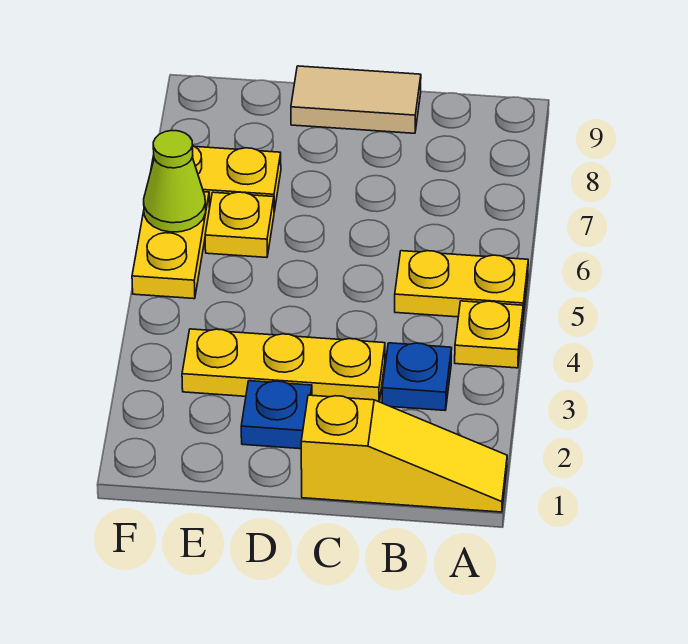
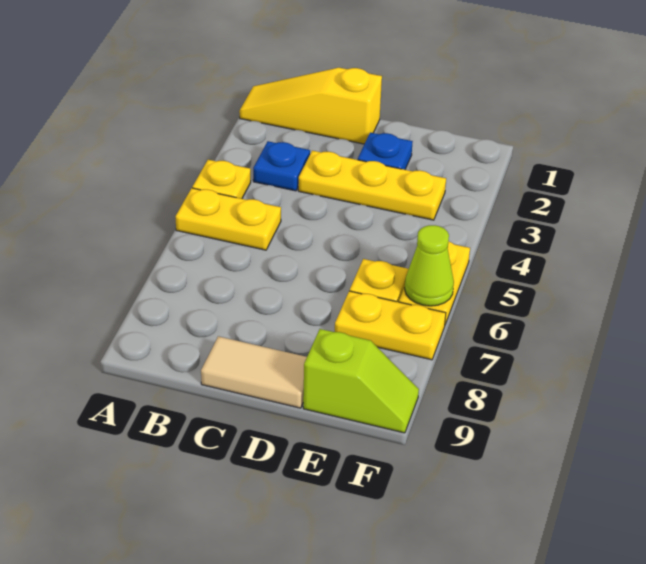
none -> lime slope E9:F9 level 1 top E

